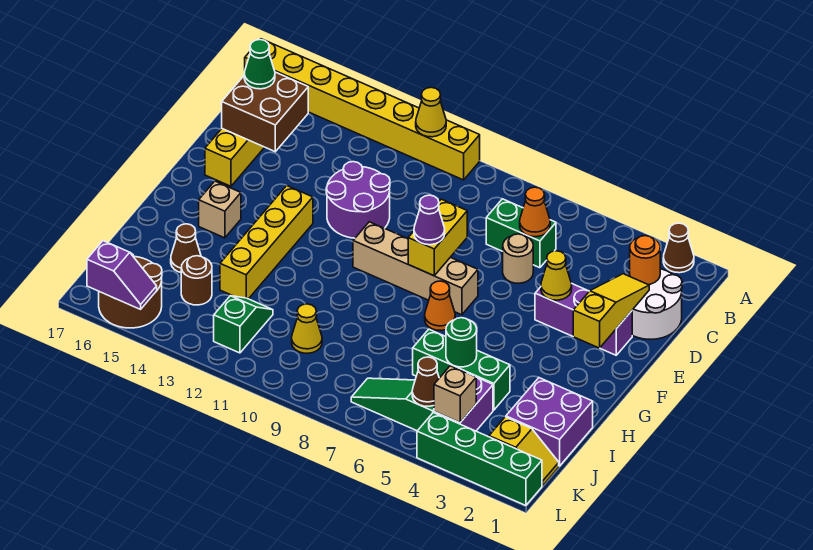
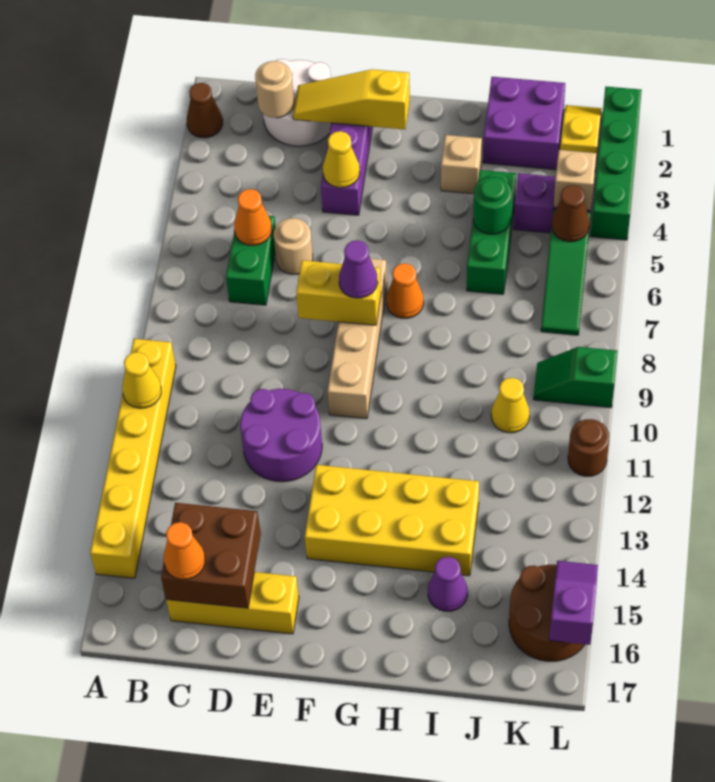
yellow brick A10:A17 level 1 -> yellow brick A10:A15 level 1
orange round brick C2 level 2 -> tan round brick C2 level 2
green cone C16 level 3 -> orange cone C16 level 3
yellow brick F13:I13 level 1 -> yellow brick F13:I14 level 1
tan brick G15 level 1 -> tan brick H3 level 1
brown cone I15 level 1 -> purple cone I15 level 1
green slope J12:K12 level 1 top K -> green slope K9:L9 level 1 top L
brown round brick J14 level 1 -> brown round brick L11 level 1

